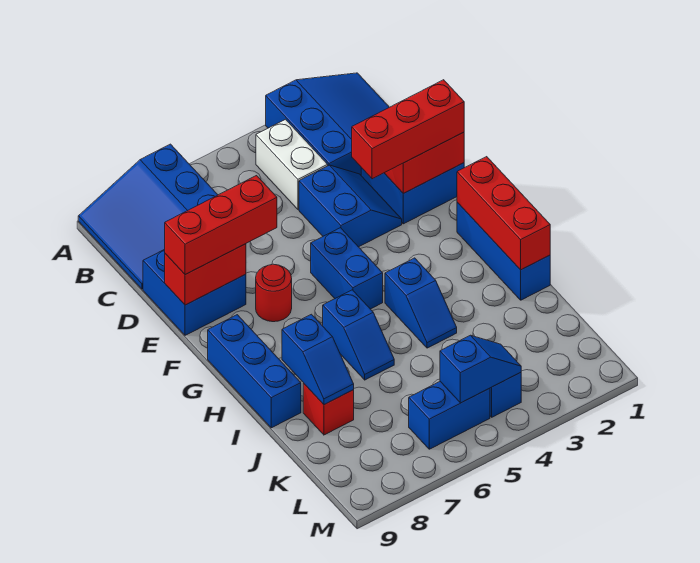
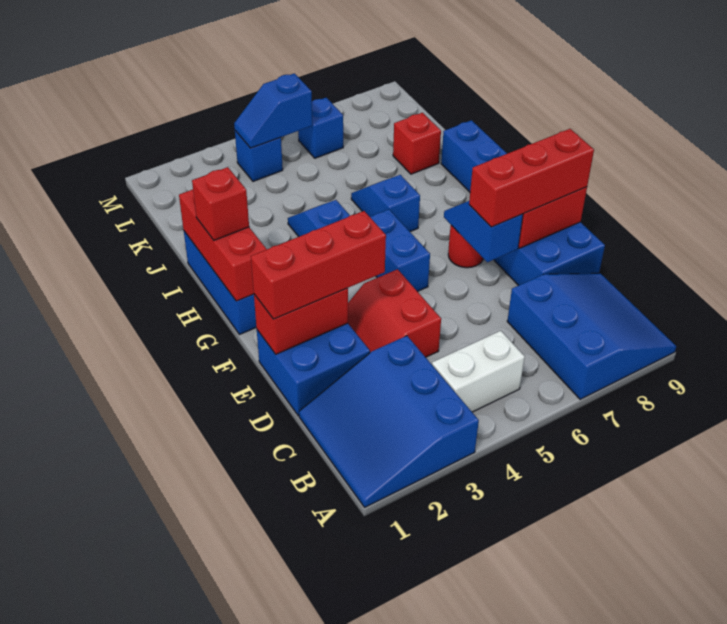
white brick B4:C4 level 1 -> white brick B4:B5 level 1
blue slope D3:E4 level 1 top 4 -> red slope D3:E4 level 1 top 4
none -> red brick H1 level 3
blue slope I8:J8 level 2 top I -> blue slope E7:F7 level 2 top E
blue brick L5:L6 level 1 -> blue brick L6 level 1

